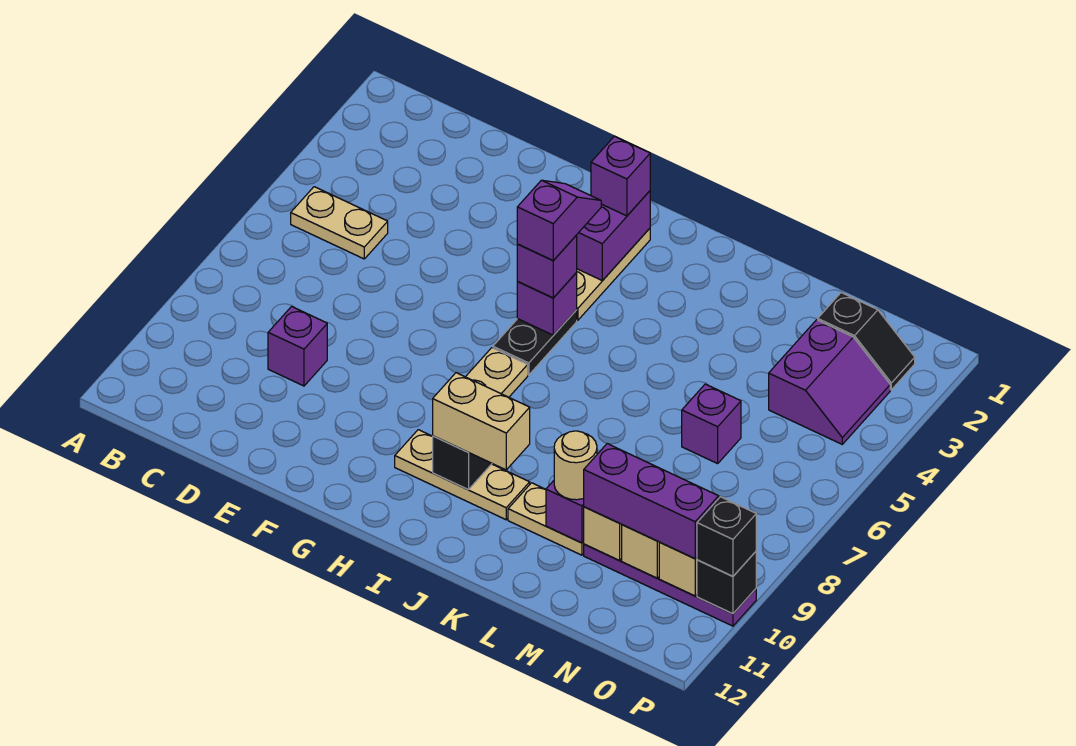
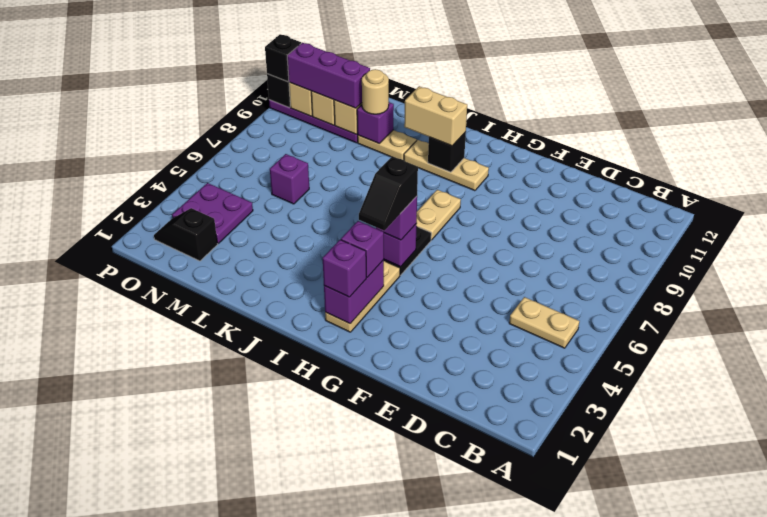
purple brick D9 level 1 -> purple brick H3 level 3
purple slope H4:H5 level 4 top 5 -> black slope H4:H5 level 4 top 5
purple slope N3:O4 level 1 top N -> purple plate N3:O4 level 1

